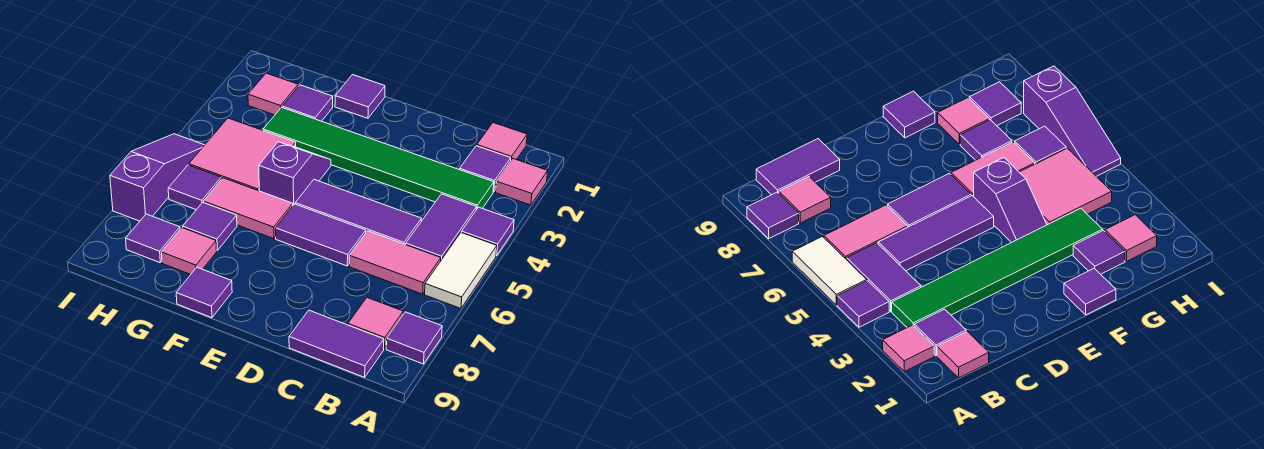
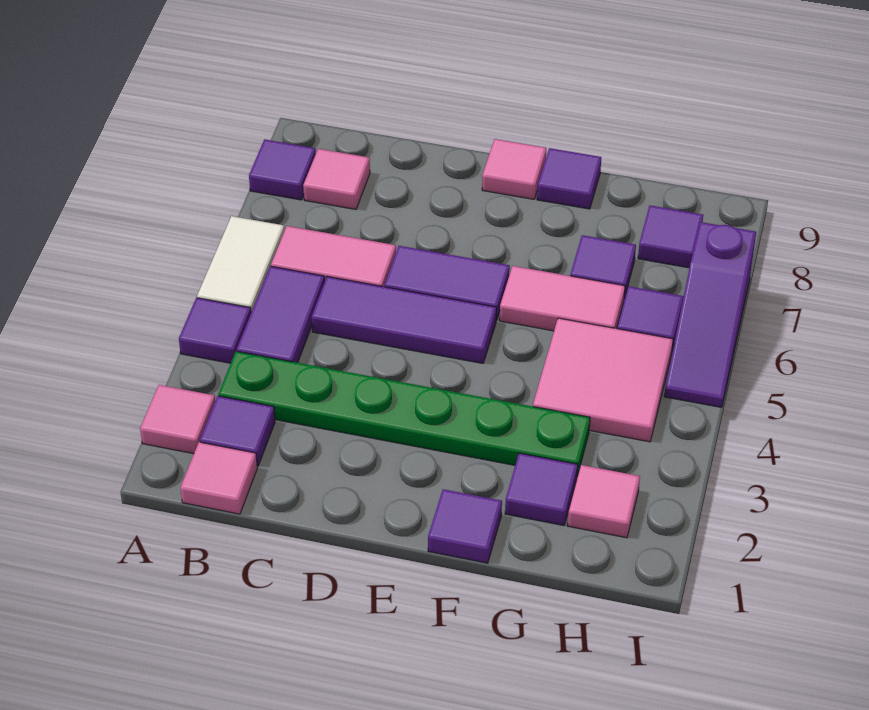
green tile B3:G3 level 1 -> green plate B3:G3 level 1
purple tile B9:C9 level 1 -> none
purple slope F4:F5 level 1 top 5 -> none
pink tile G8 level 1 -> pink tile E9 level 1

